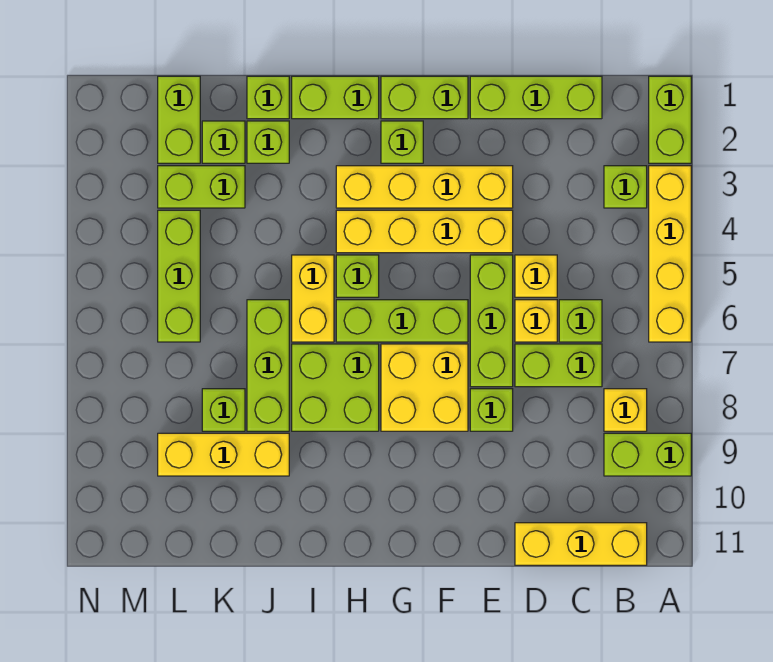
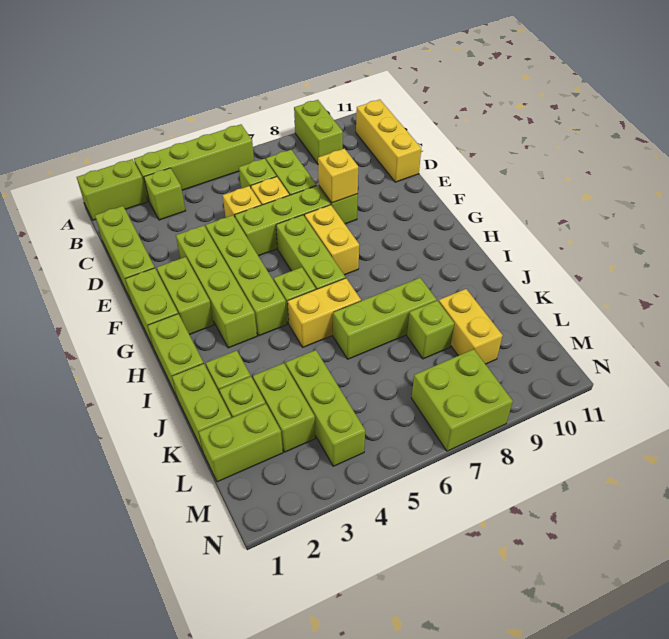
yellow brick A3:A6 level 1 -> lime brick A3:A6 level 1
yellow brick B8 level 1 -> yellow brick E8 level 2
yellow brick E3:H3 level 1 -> lime brick E3:H3 level 1
yellow brick E4:H4 level 1 -> lime brick E4:H4 level 1
yellow brick F7:G8 level 1 -> yellow brick F7:G7 level 1
lime brick G2 level 1 -> lime brick F2:G2 level 1
lime brick H7:I8 level 1 -> lime brick M7:N8 level 1
lime brick J1 level 1 -> lime brick J1:K1 level 1
yellow brick J9:L9 level 1 -> yellow brick K9:L9 level 1
lime brick L4:L6 level 1 -> lime brick K4:M4 level 1

